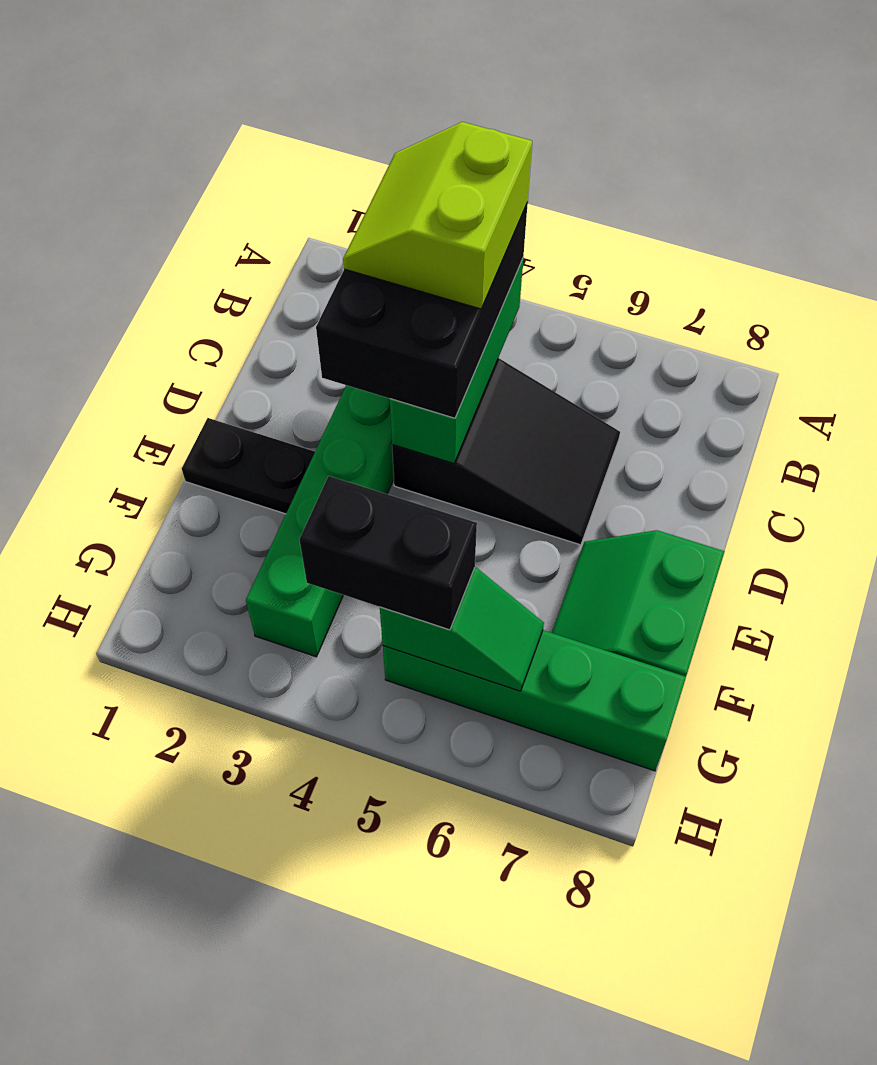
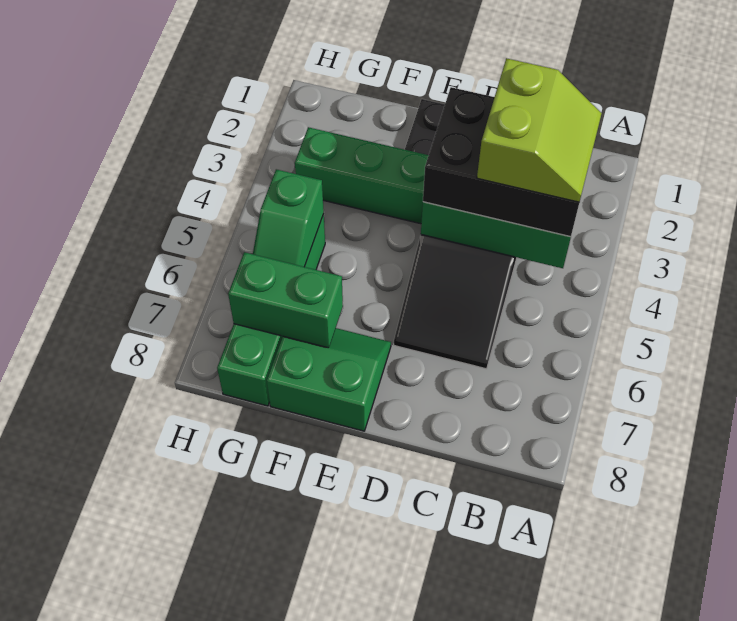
lime slope B3:C4 level 4 top 4 -> lime slope B3:C4 level 4 top C
none -> green brick F7:G7 level 2
black brick G4:G5 level 3 -> none

